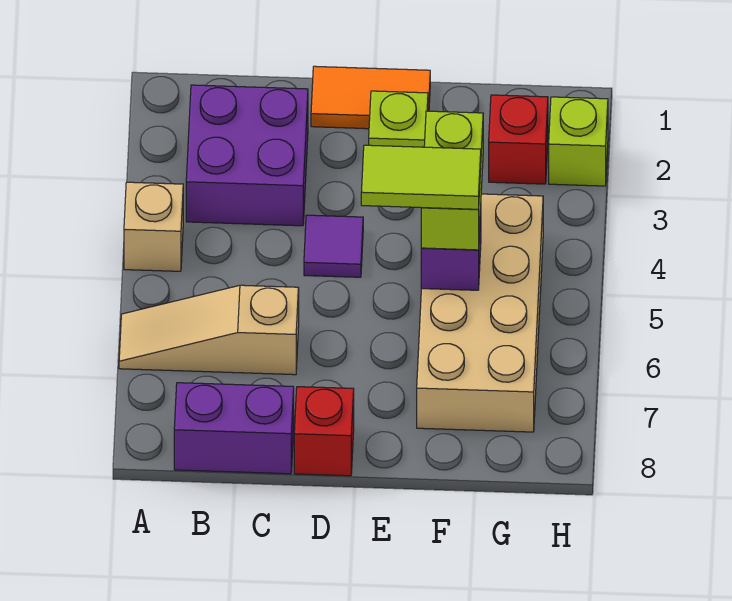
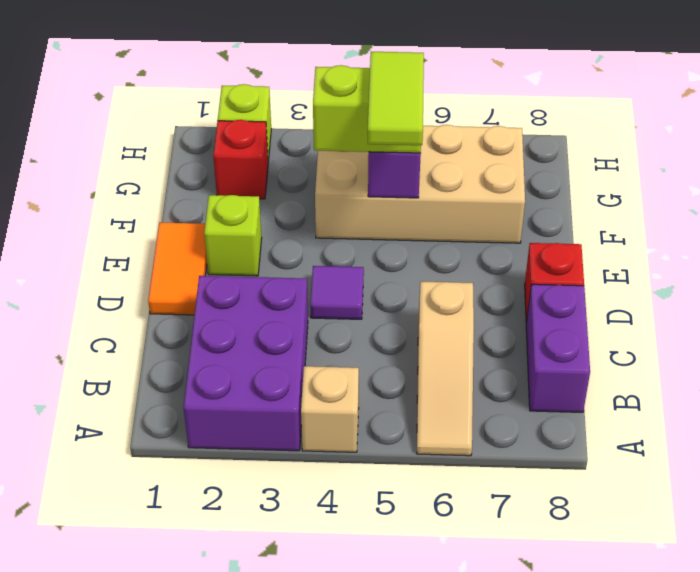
purple brick B2:C3 level 1 -> purple brick A2:C3 level 1

